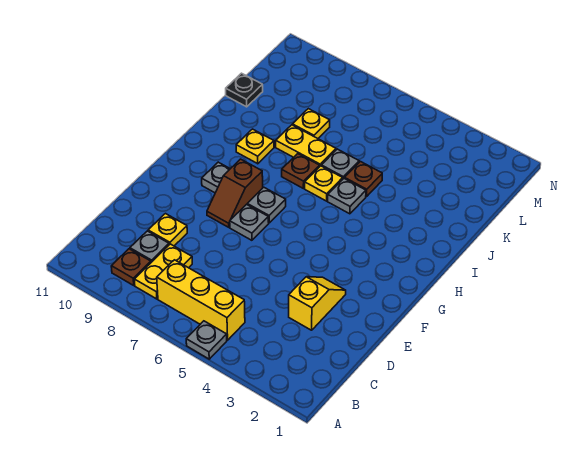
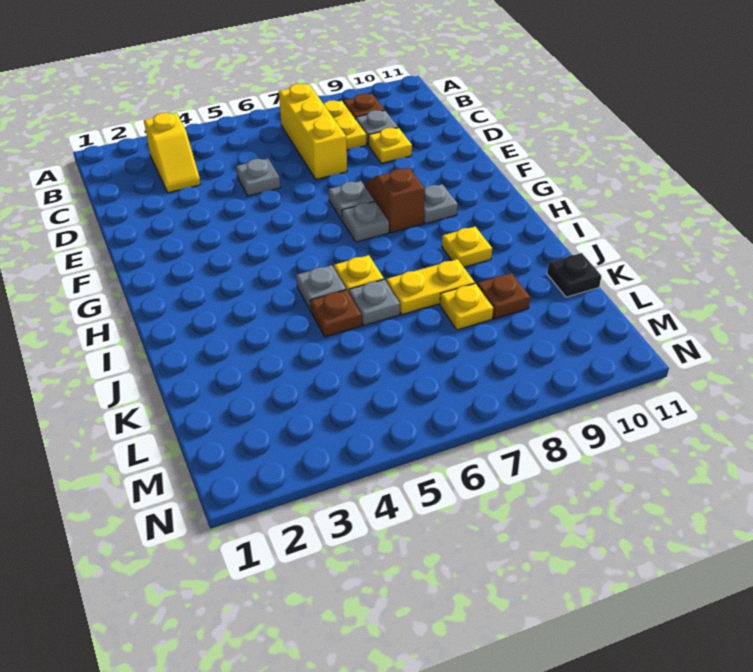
grey plate A5 level 1 -> grey plate D5 level 1
yellow brick B5:B7 level 1 -> yellow brick B7:D7 level 1
yellow slope D3:E3 level 1 top D -> yellow slope B3:C3 level 1 top B
brown plate I7 level 1 -> brown plate K9 level 1

